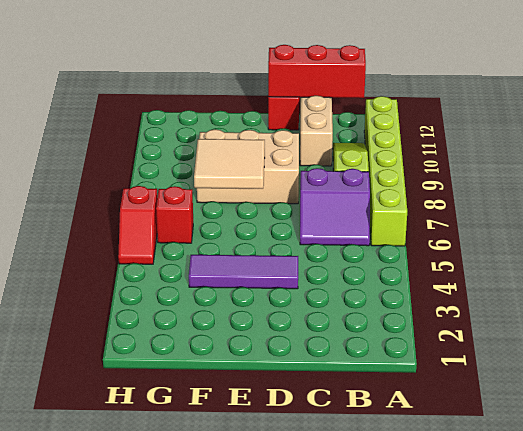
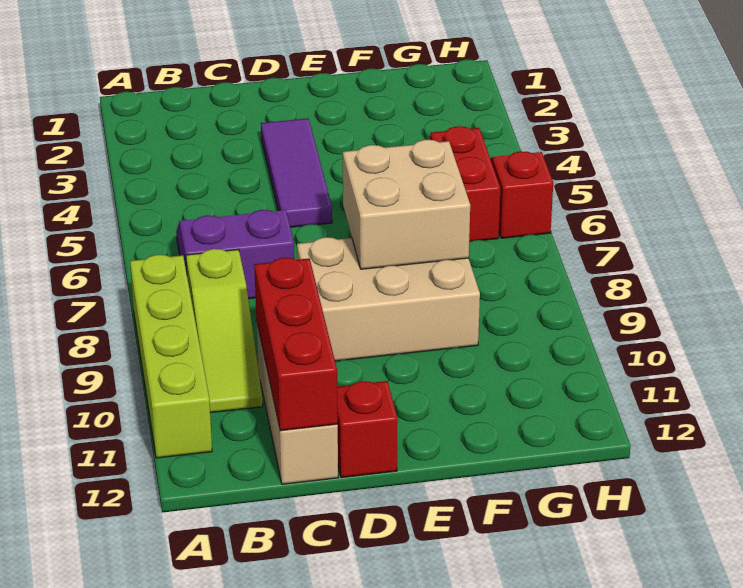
lime brick A6:A11 level 1 -> lime brick A8:A11 level 1
red brick B12:D12 level 2 -> red brick C10:C12 level 2
purple tile D4:F4 level 1 -> purple tile D3:D5 level 1
tan tile E7:F8 level 2 -> tan brick E7:F8 level 2
red brick G6 level 1 -> red brick G5:G6 level 1

